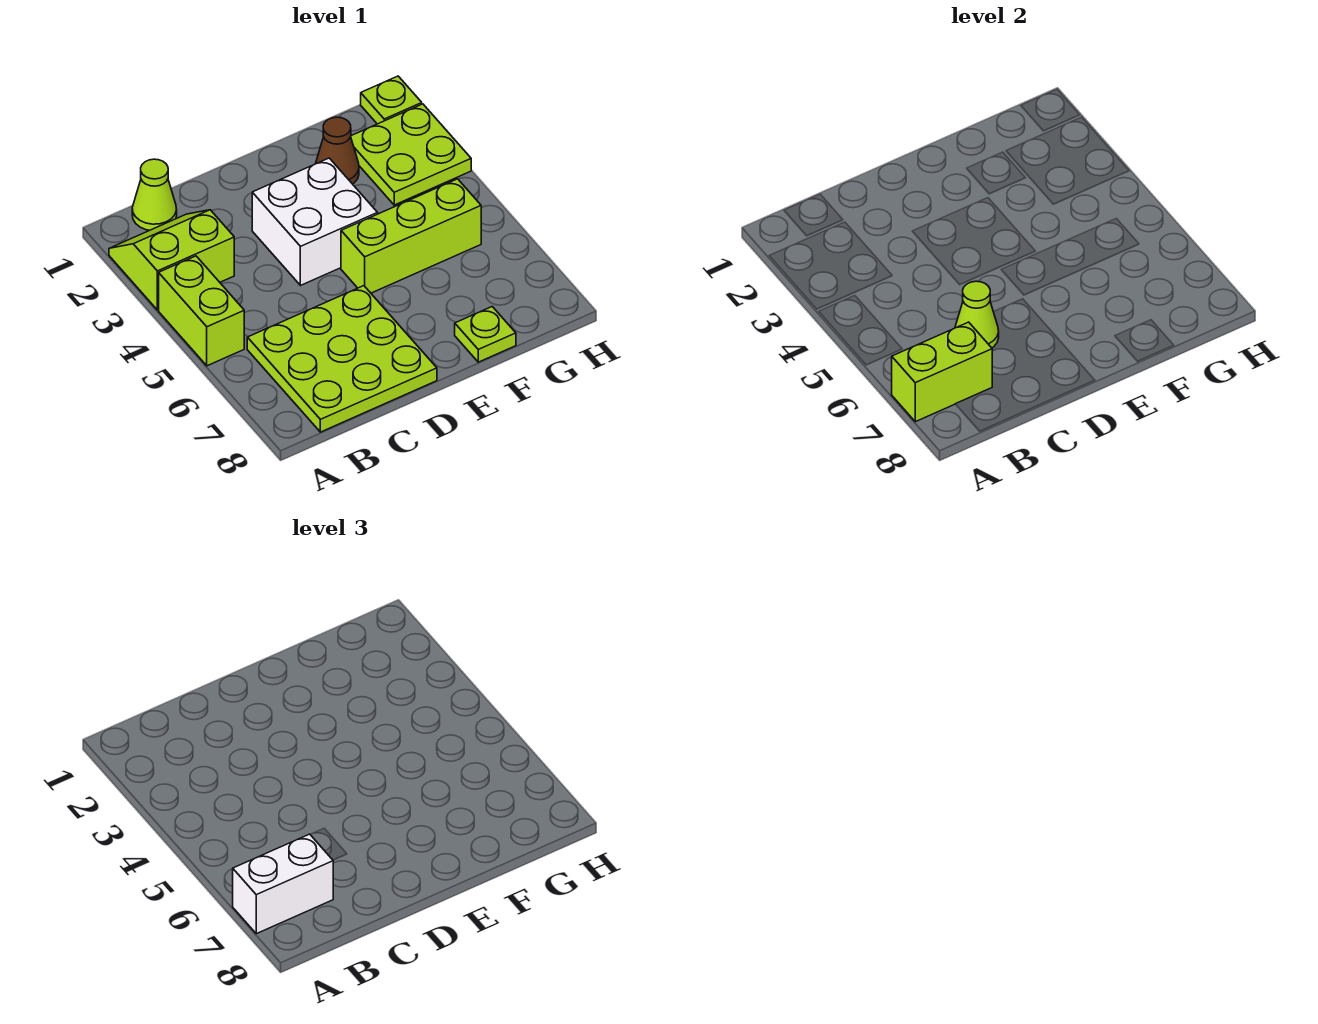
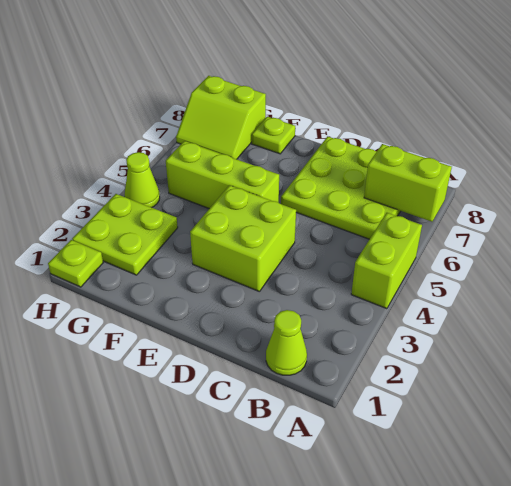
lime slope A2:B3 level 1 top 3 -> lime slope G7:H8 level 1 top 8
white brick A7:B7 level 3 -> none
lime cone C6 level 2 -> lime cone H4 level 1
white brick D3:E4 level 1 -> lime brick D3:E4 level 1
brown cone F2 level 1 -> none

